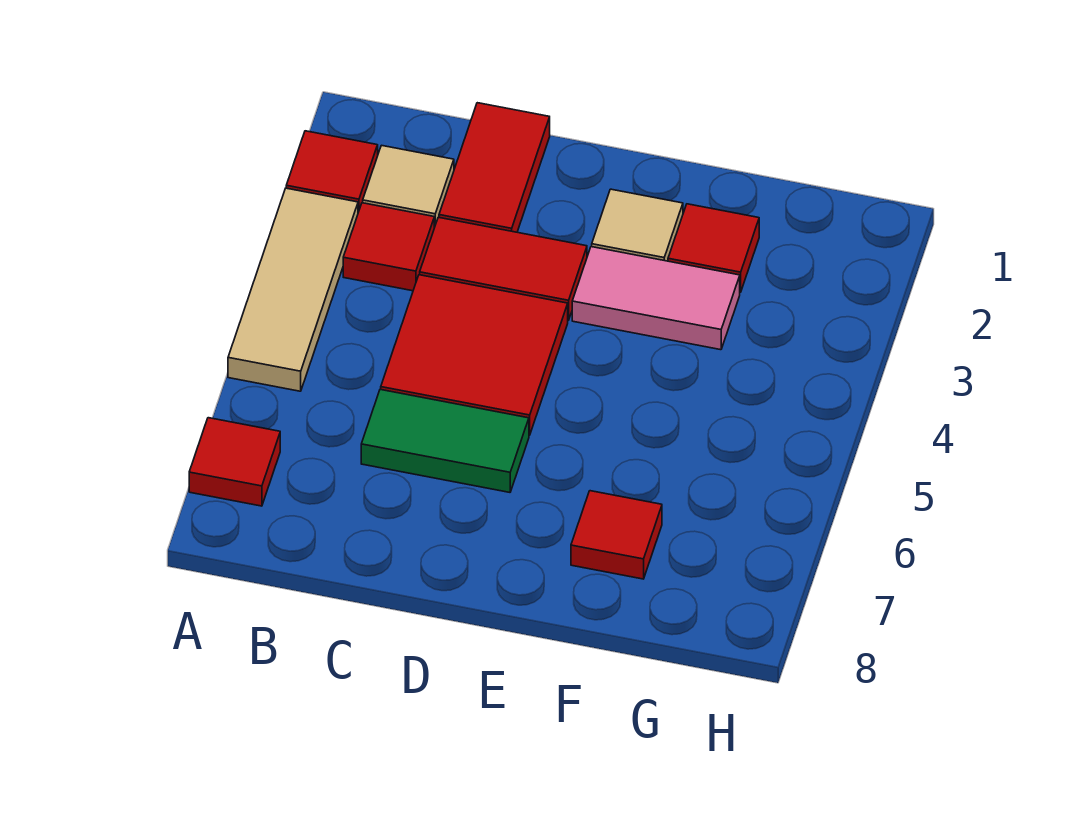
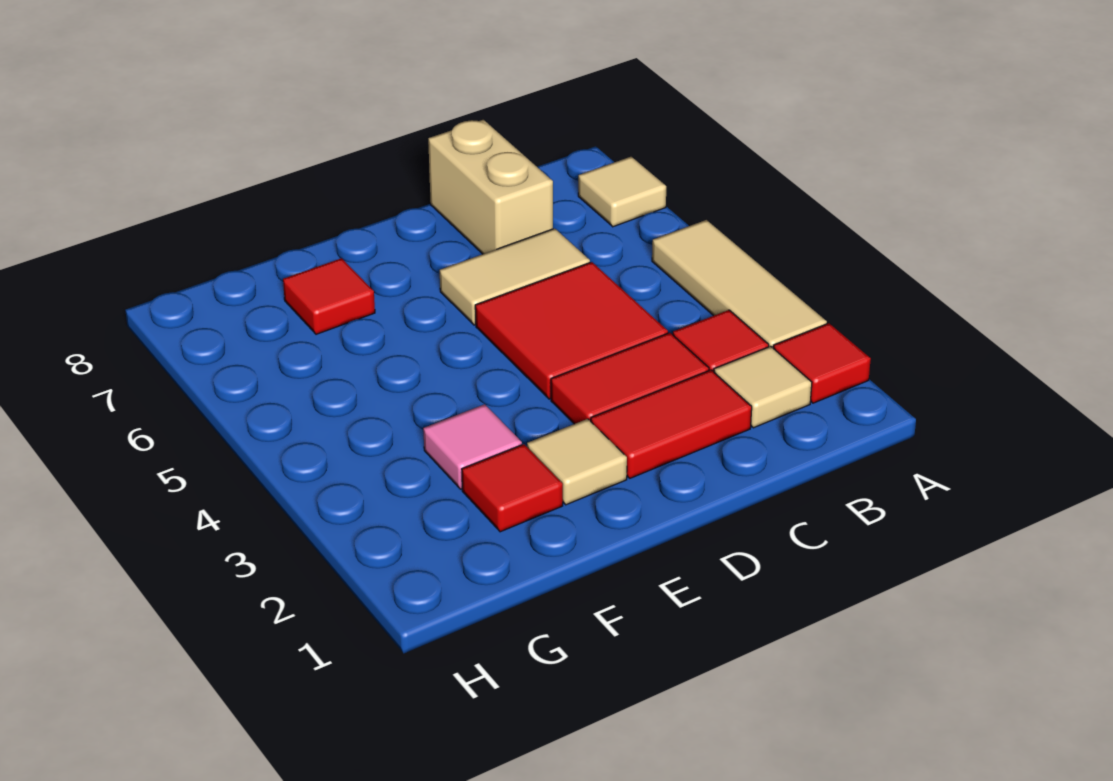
red tile A7 level 1 -> tan tile A7 level 1
red tile C1:C2 level 1 -> red tile C2:D2 level 1
green tile C6:D6 level 1 -> tan tile C6:D6 level 1
none -> tan brick C7:C8 level 1
pink tile E3:F3 level 1 -> pink tile F3 level 1

